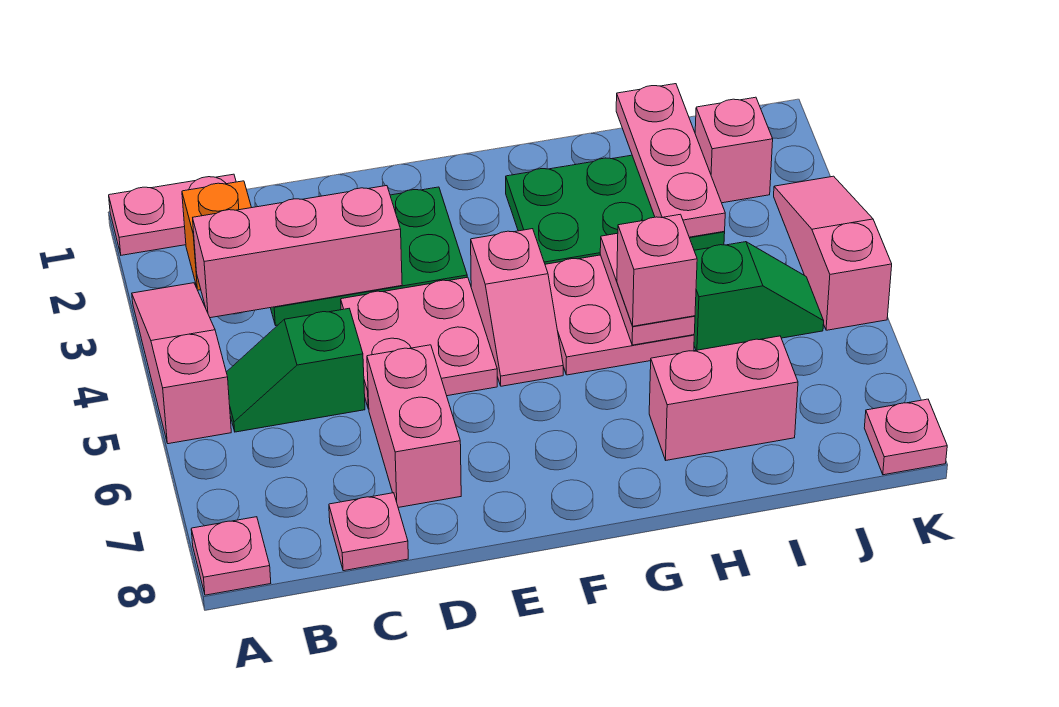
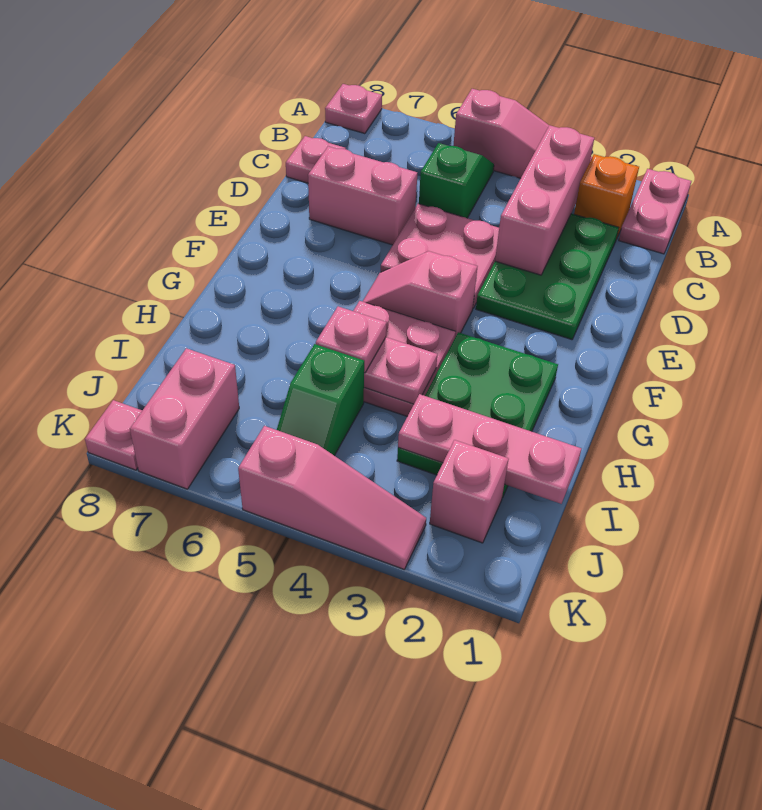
pink brick H5 level 3 -> pink plate H5 level 3
pink brick H7:I7 level 1 -> pink brick J7:K7 level 1

